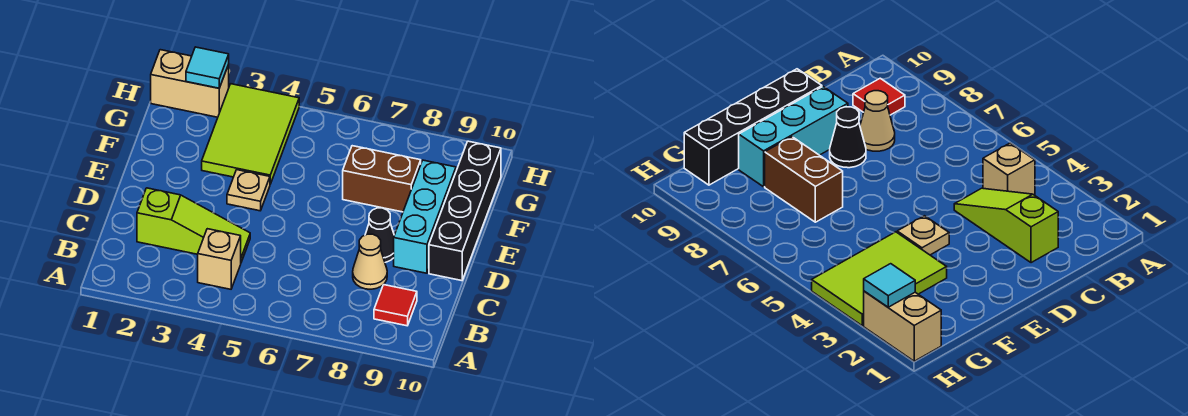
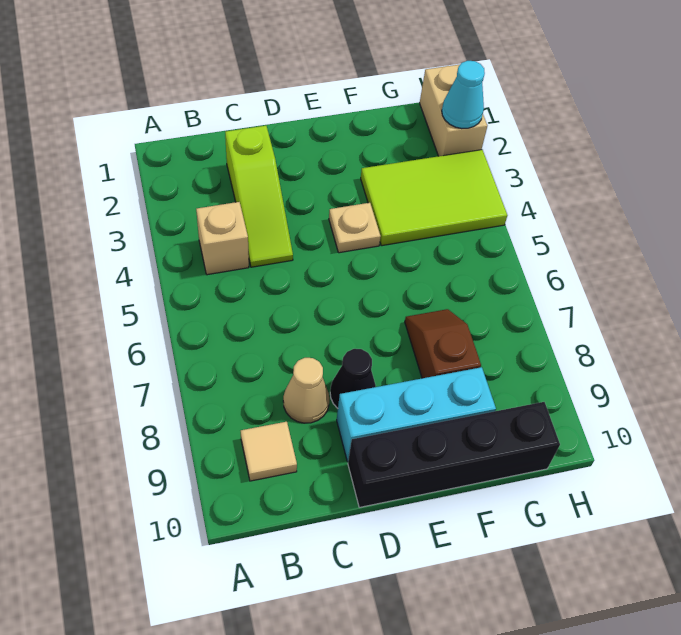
red tile B9 level 1 -> tan tile B9 level 1
brown brick F7:F8 level 1 -> brown slope F7:F8 level 1 top 8
cyan tile H2 level 2 -> cyan cone H2 level 2

